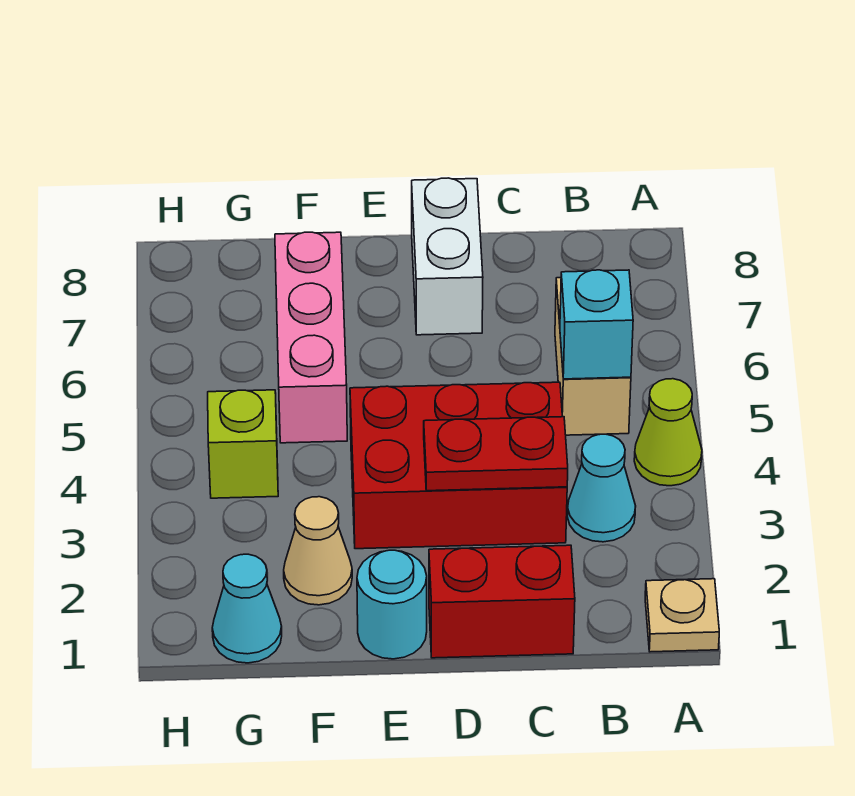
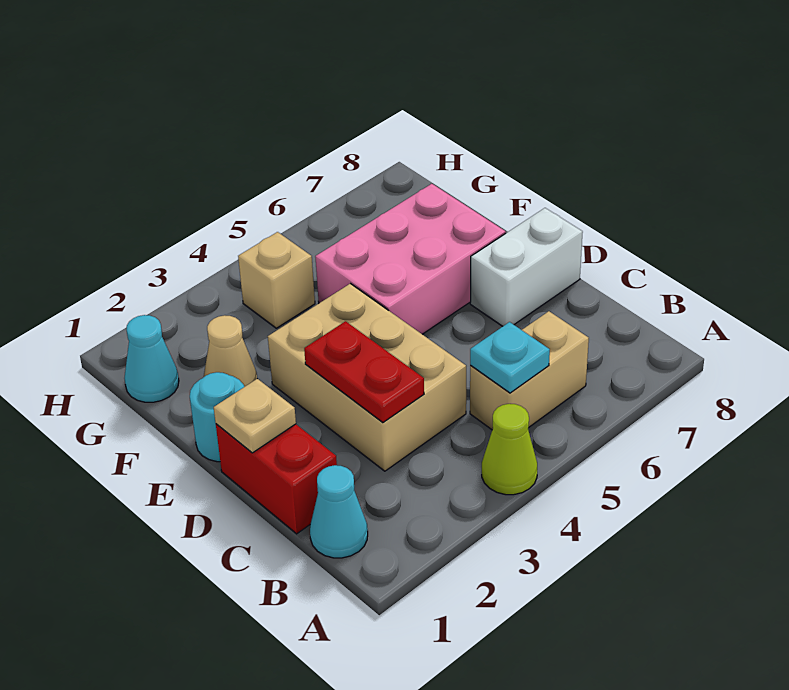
tan plate A1 level 1 -> tan plate D1 level 2
cyan cone B3 level 1 -> cyan cone B1 level 1
cyan brick B5 level 2 -> cyan plate B5 level 2
red brick C3:E4 level 1 -> tan brick C3:E4 level 1
pink brick F5:F7 level 1 -> pink brick E5:F7 level 1
lime brick G4 level 1 -> tan brick G4 level 1

